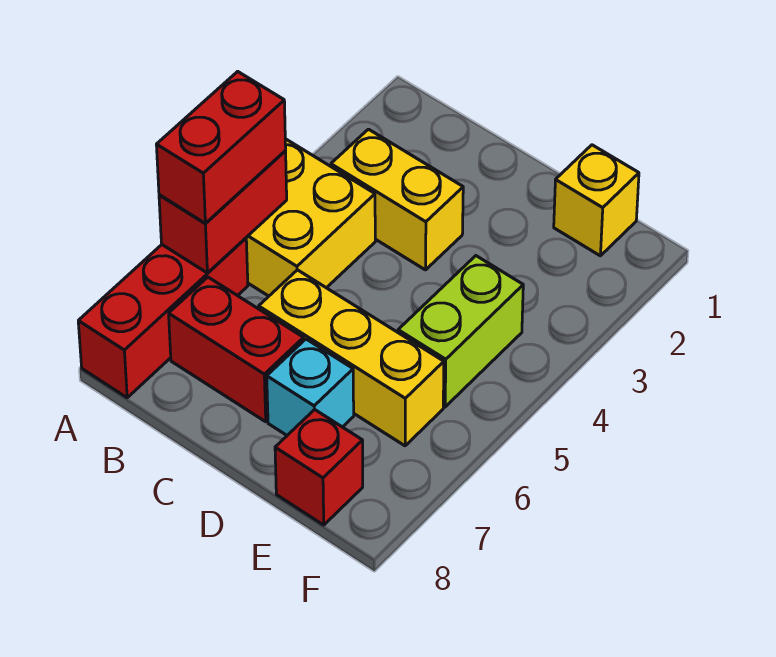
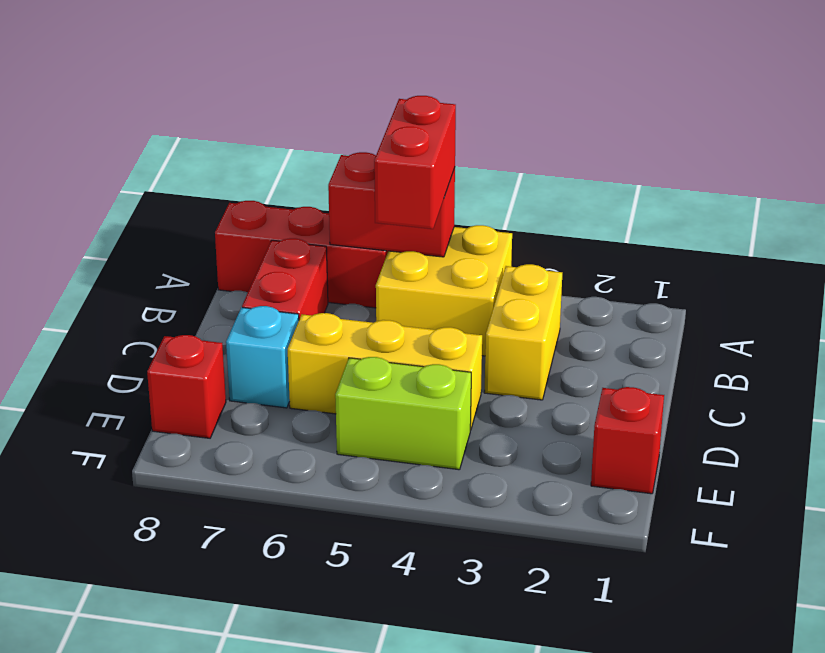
red brick A5:A6 level 3 -> red brick A5:B5 level 3
yellow brick C6:E6 level 1 -> yellow brick D4:D6 level 1
yellow brick E1 level 1 -> red brick E1 level 1

